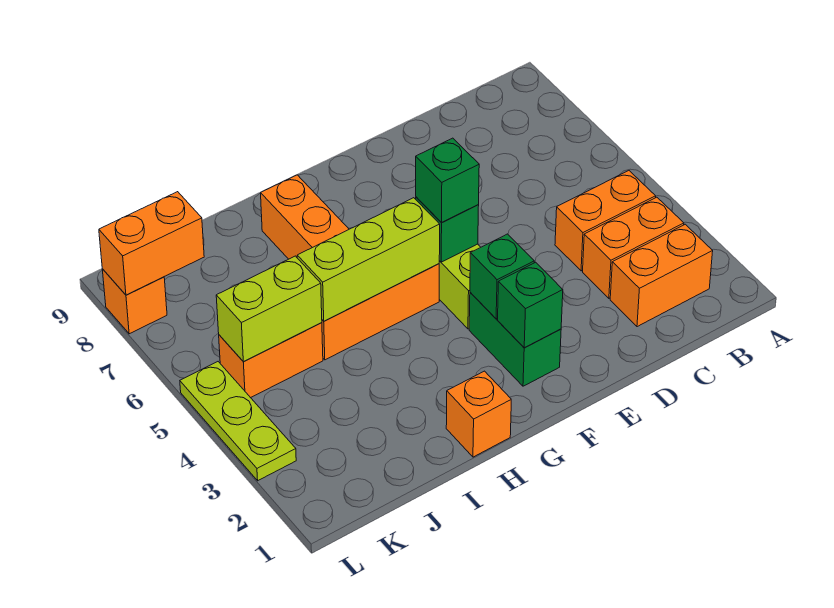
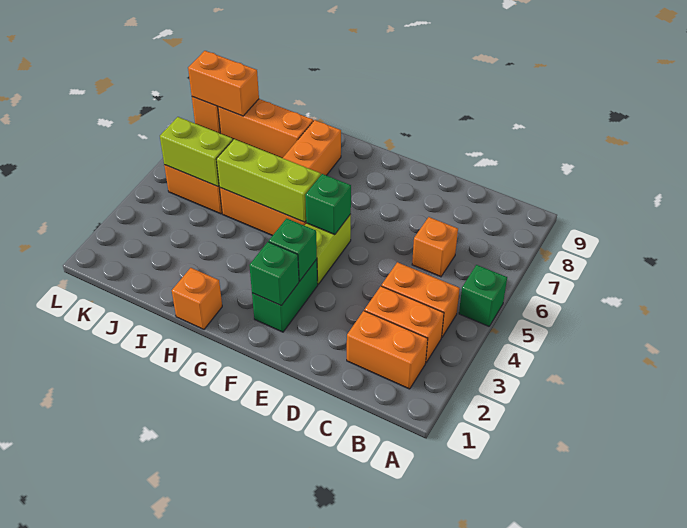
none -> orange brick C6 level 1
green brick F5 level 3 -> green brick A5 level 1
none -> orange brick I8:K8 level 1
lime plate L3:L5 level 1 -> none

